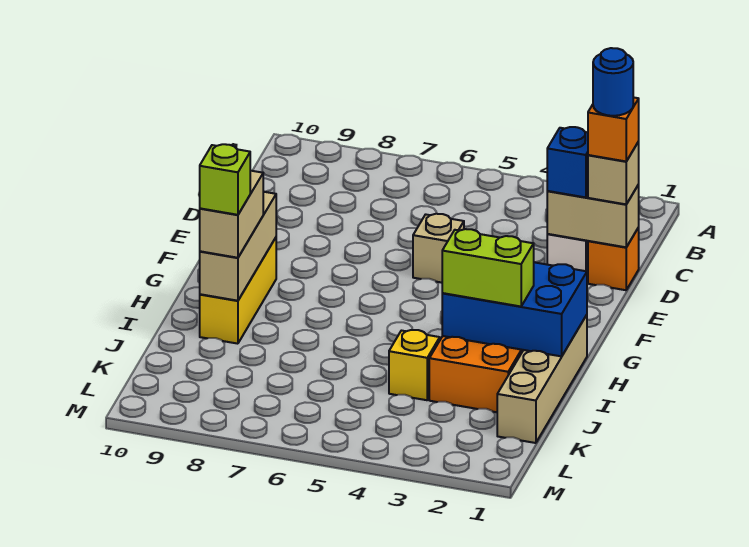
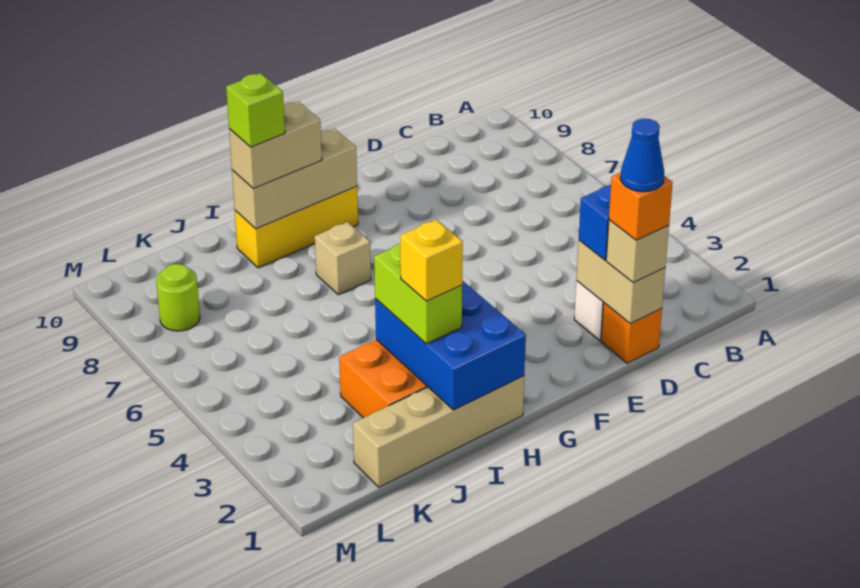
blue round brick D1 level 5 -> blue cone D1 level 5
tan brick E5 level 1 -> tan brick H7 level 1
yellow brick J4 level 1 -> yellow brick I2 level 4
none -> lime round brick L8 level 1

